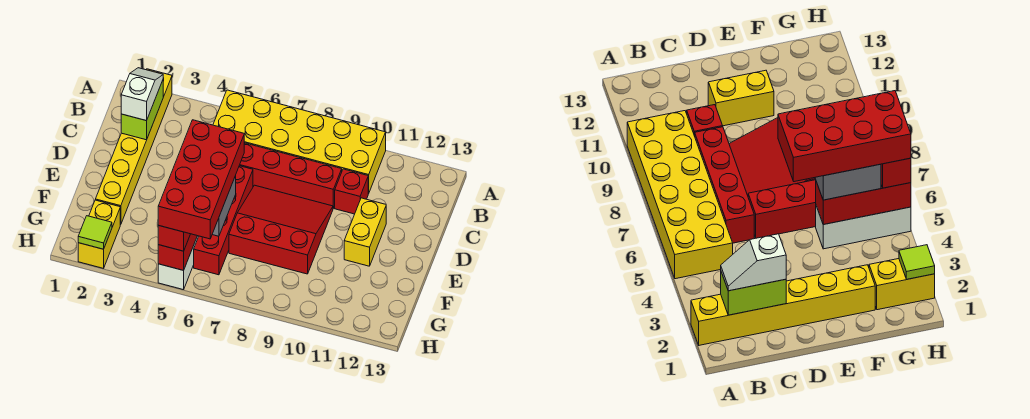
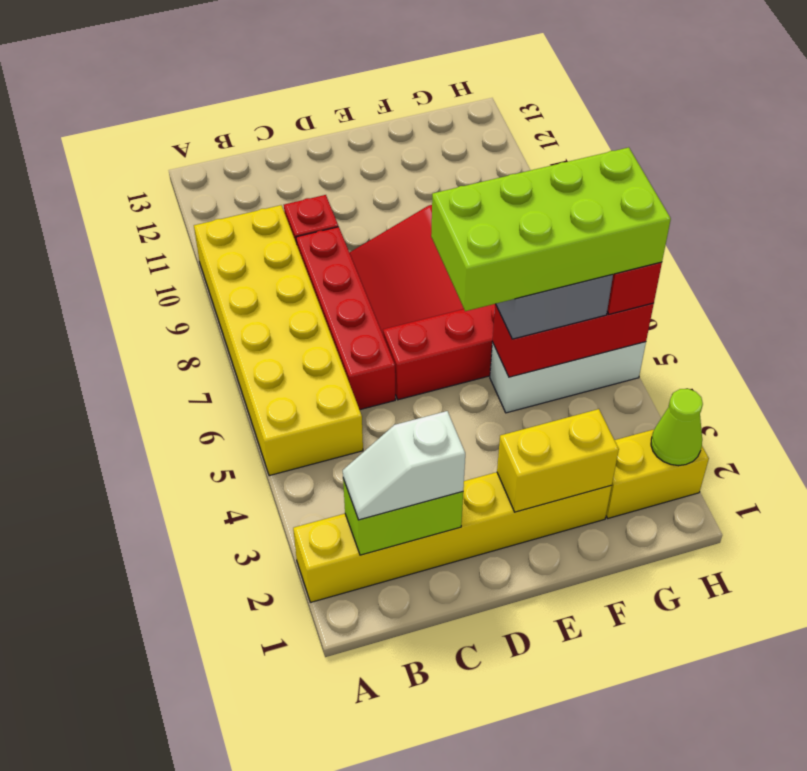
yellow brick D11:E11 level 1 -> yellow brick E2:F2 level 2
red brick E5:H6 level 4 -> lime brick E5:H6 level 4
lime tile H2 level 2 -> lime cone H2 level 2

